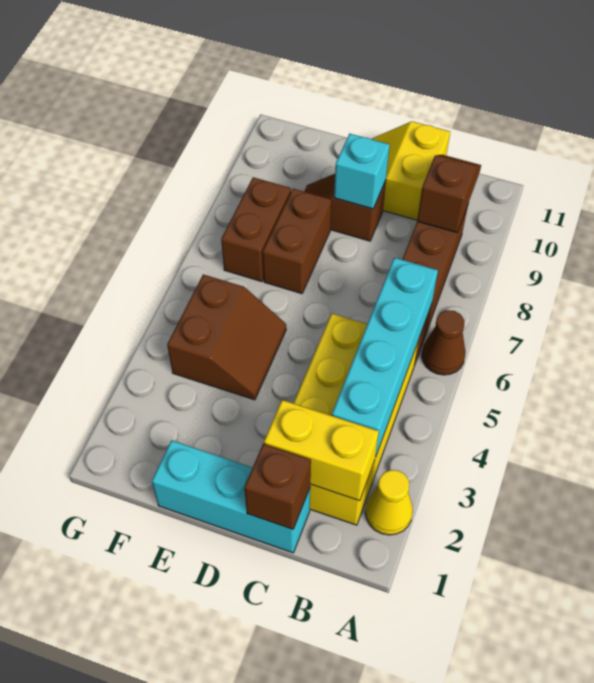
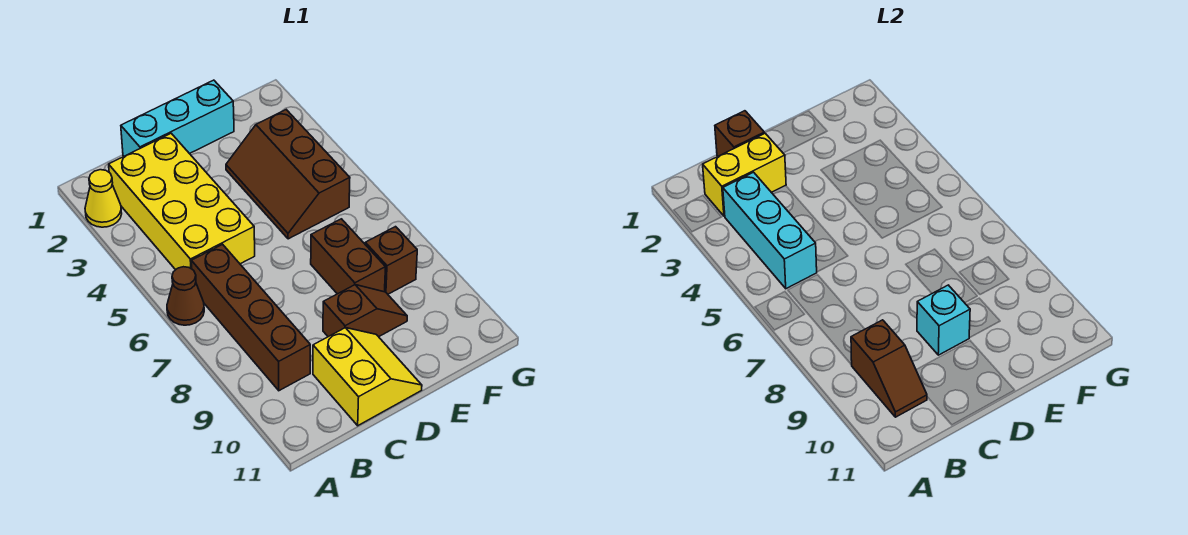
cyan brick B3:B6 level 2 -> cyan brick B3:B5 level 2
brown slope E4:F5 level 1 top F -> brown slope E3:F5 level 1 top F
brown brick F7:F8 level 1 -> brown brick F8 level 1

